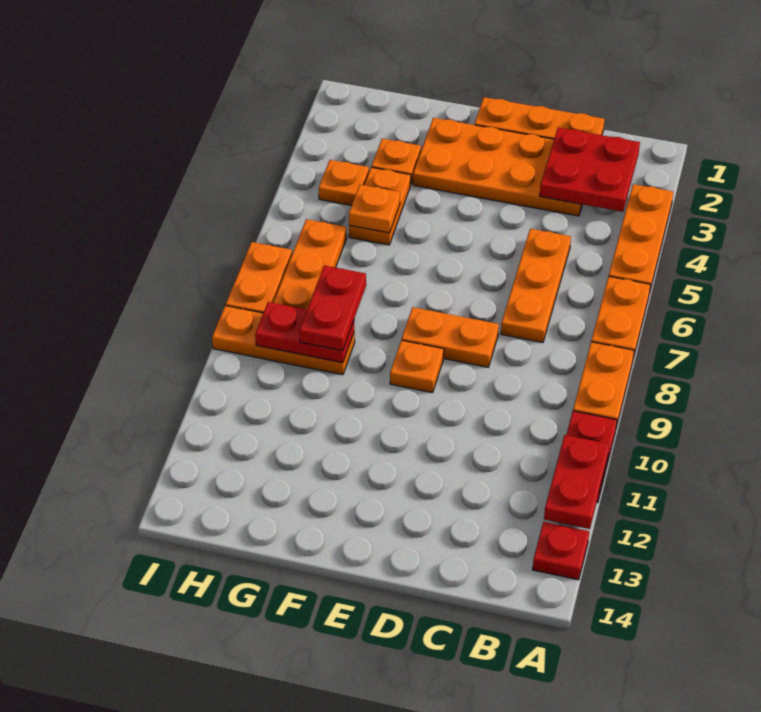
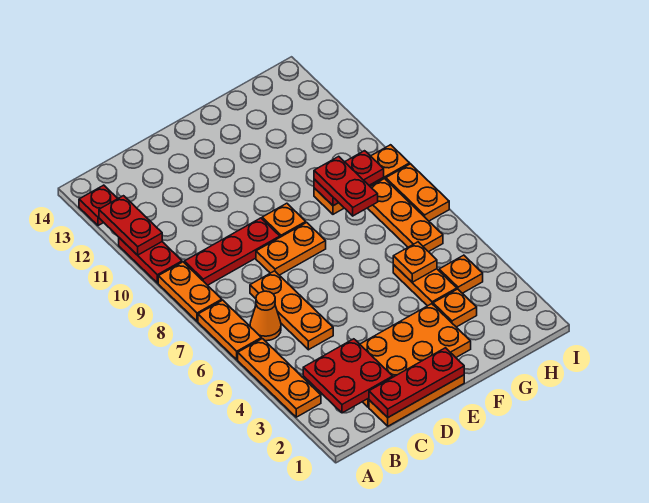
none -> orange cone B6 level 1
none -> red plate B9:D9 level 1
none -> red plate C1:E1 level 2

